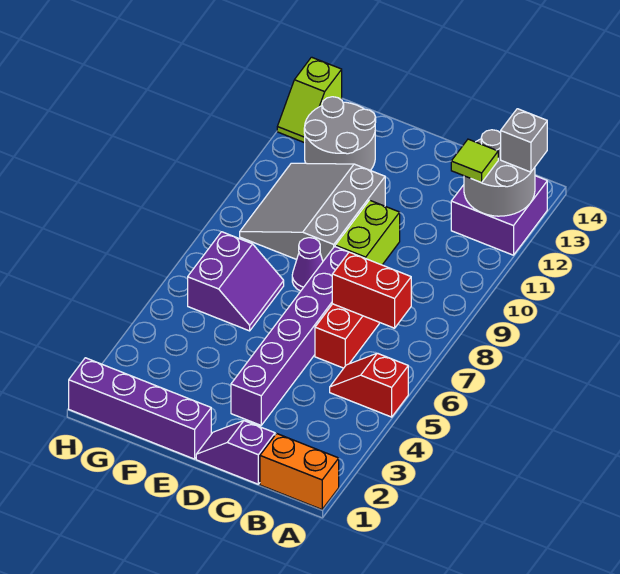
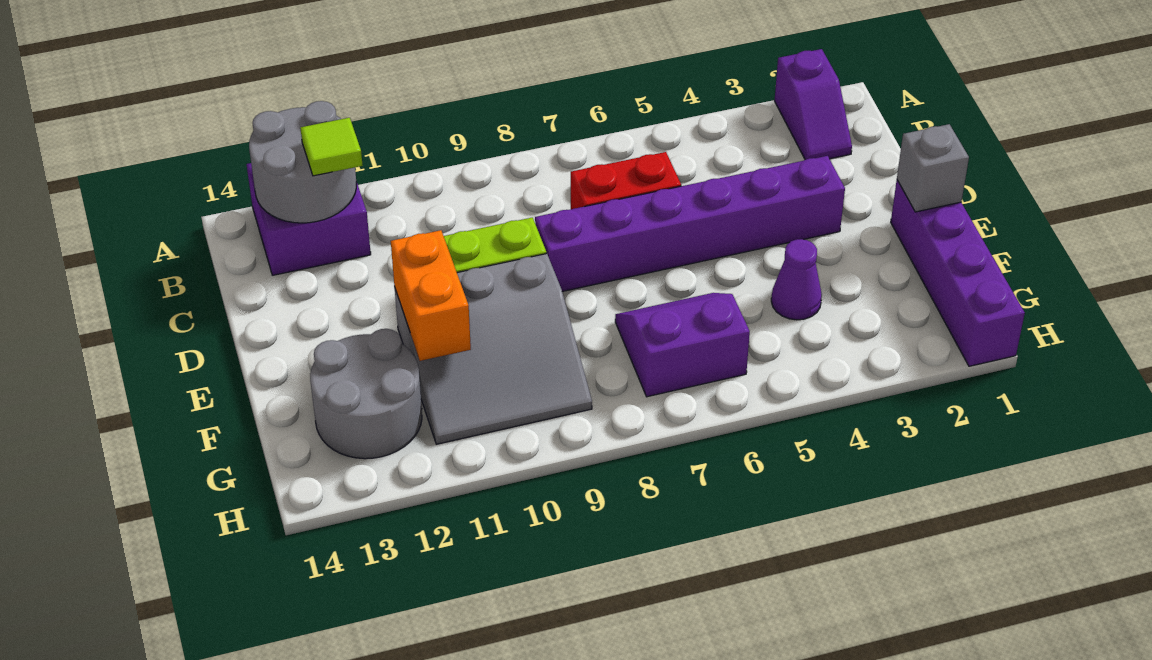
orange brick A1:B1 level 1 -> orange brick E11:F11 level 2
red slope A5:B5 level 1 top A -> none
grey brick A13 level 3 -> grey brick E1 level 2
red brick B7:C7 level 2 -> none
purple slope C1:D1 level 1 top C -> purple slope A2:B2 level 1 top A
purple cone E8 level 1 -> purple cone F4 level 1
lime slope H13:H14 level 1 top 14 -> none

